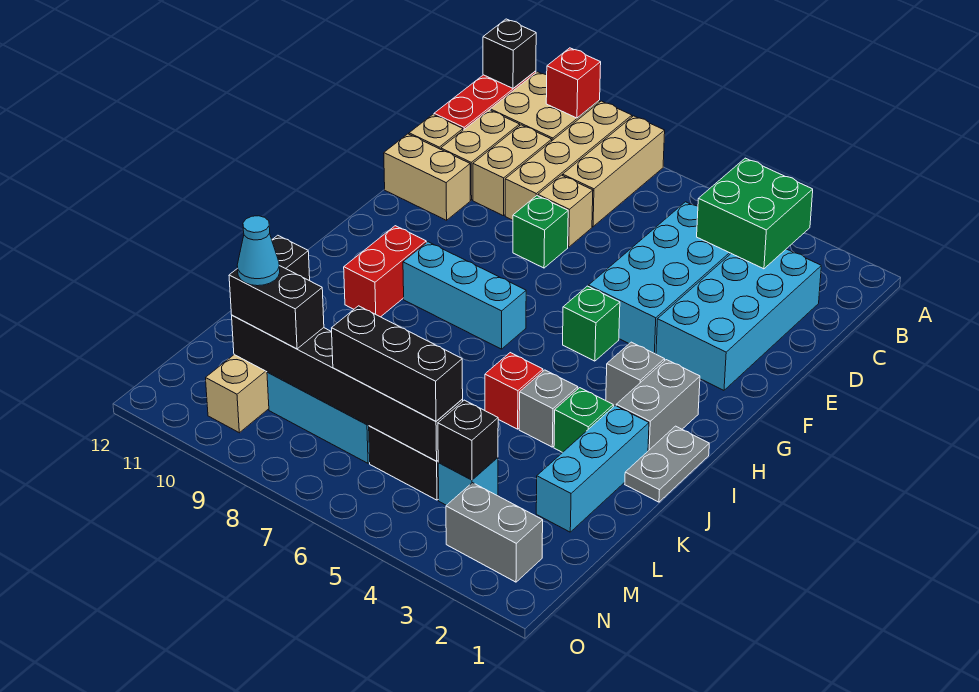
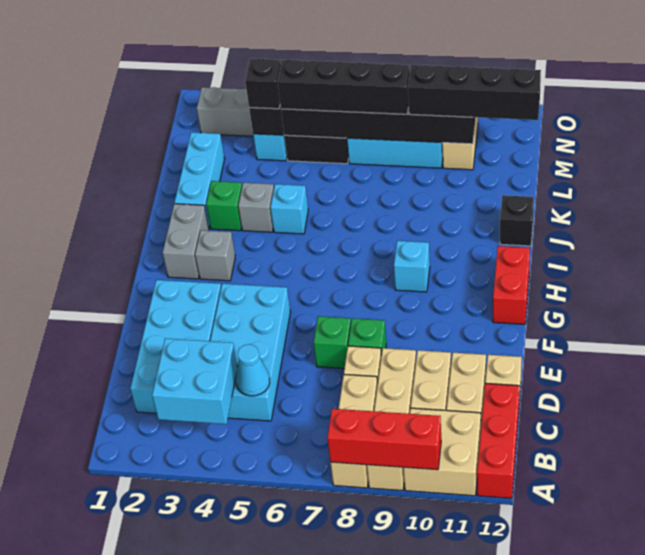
red brick A10 level 2 -> red brick A8:A10 level 2
black brick A12 level 2 -> black brick M4 level 3
green brick B3:C4 level 2 -> cyan brick B3:C4 level 2
tan brick E11:E12 level 1 -> none
green brick G5 level 1 -> green brick E7 level 1
cyan brick H7:H9 level 1 -> cyan brick H9 level 1
red brick H10:I10 level 1 -> red brick G12:H12 level 1
grey plate I1:J1 level 1 -> none
red brick J5 level 1 -> cyan brick J5 level 1
black brick M5:M7 level 3 -> black brick M5:M8 level 3
black brick M9:M10 level 3 -> black brick M9:M12 level 3
cyan cone M10 level 4 -> cyan cone C5 level 2

